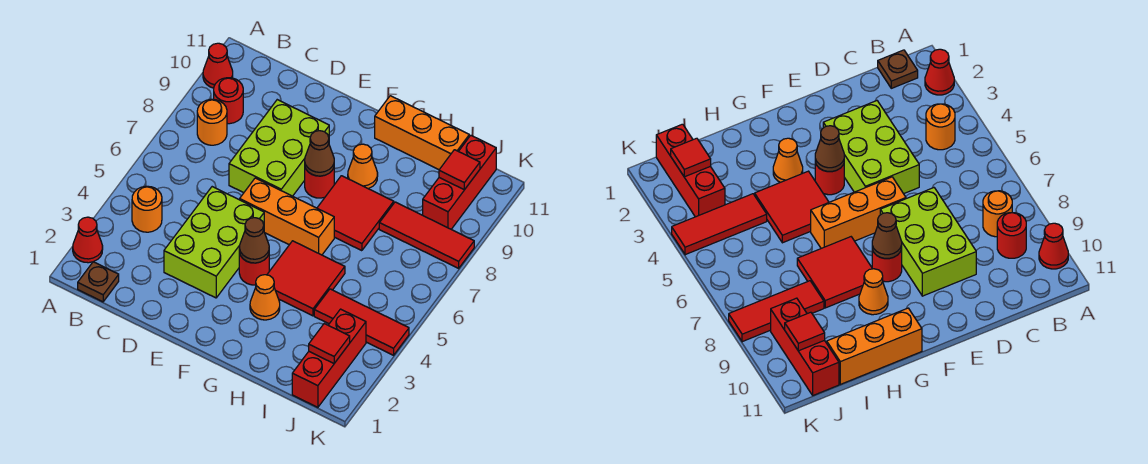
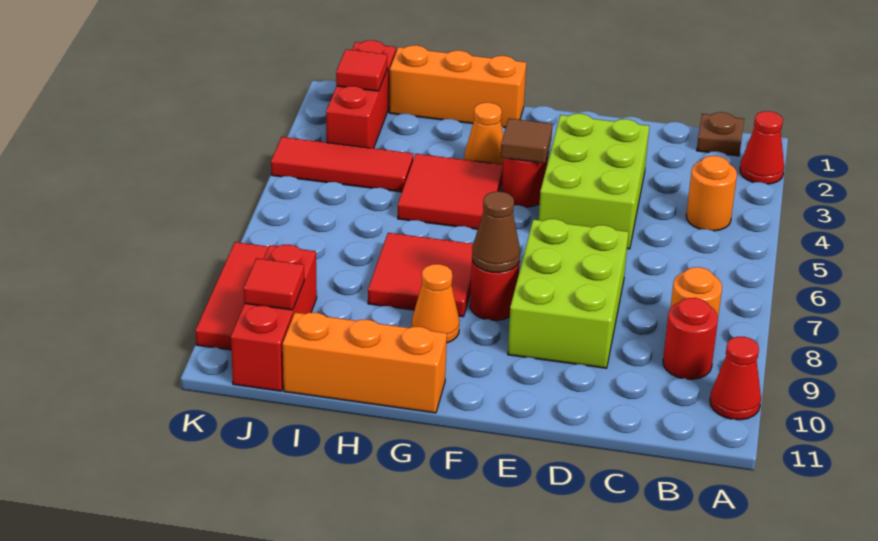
orange brick E6:G6 level 1 -> orange brick G1:I1 level 1
brown cone F4 level 2 -> brown tile F4 level 2
red tile I8:K8 level 1 -> red tile K8:K10 level 1

